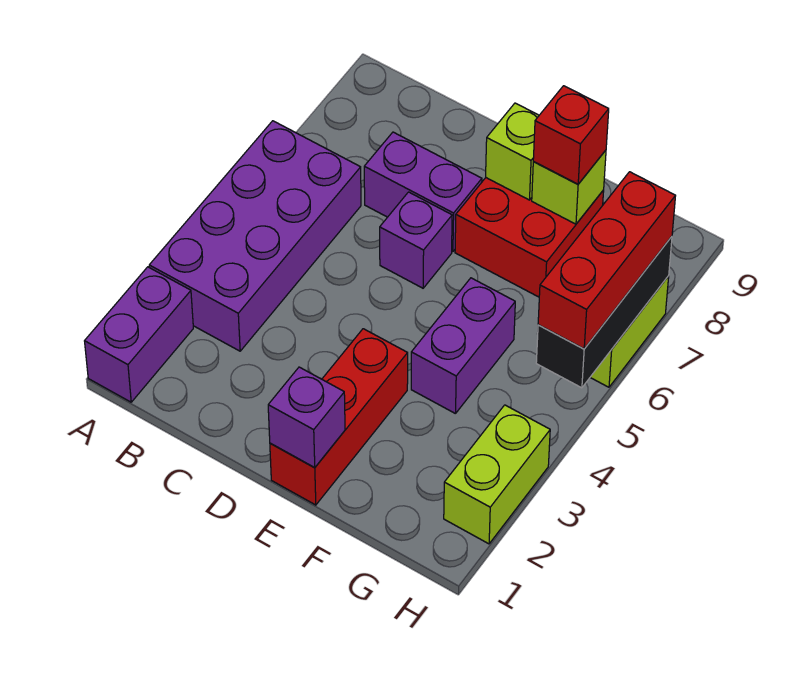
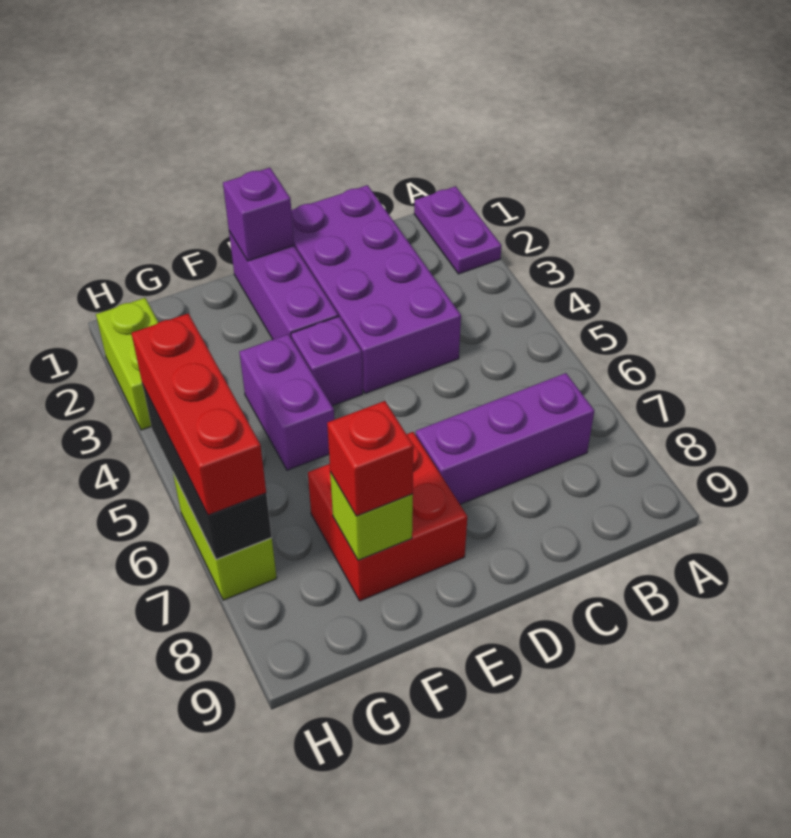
purple brick A1:A2 level 1 -> purple plate A1:A2 level 1
purple brick A3:B6 level 1 -> purple brick C1:D4 level 1
purple brick C7:D7 level 1 -> purple brick B7:D7 level 1
purple brick D6 level 1 -> purple brick E4 level 1
red brick E1:E3 level 1 -> purple brick E1:E3 level 1
lime brick E8 level 2 -> none

